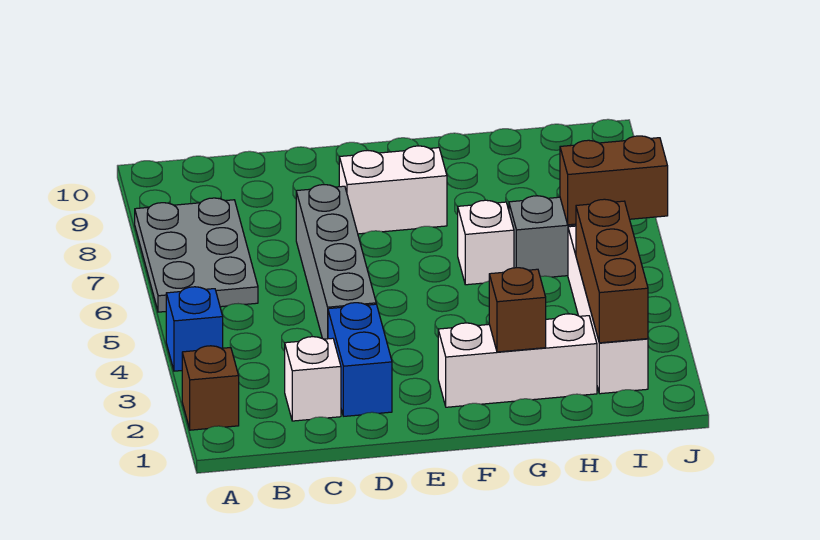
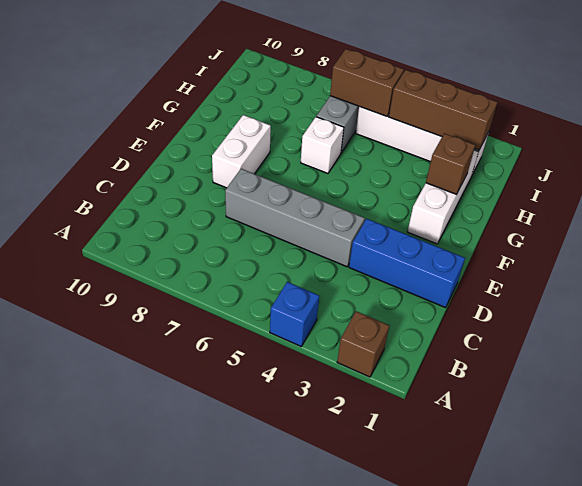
grey plate A6:B8 level 1 -> none
white brick C2 level 1 -> none
blue brick D2:D3 level 1 -> blue brick D1:D3 level 1
brown brick I6:J6 level 2 -> brown brick I5:I6 level 2

